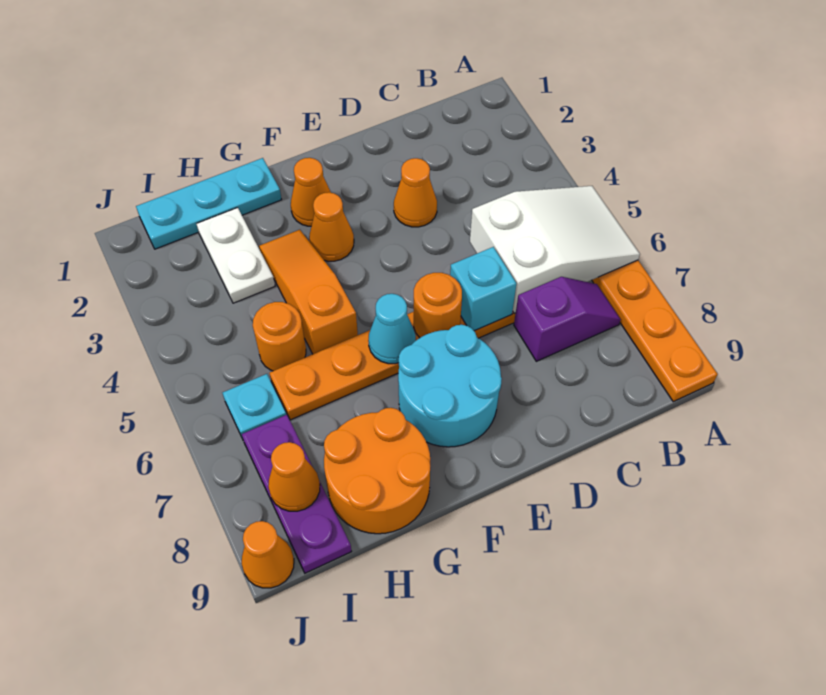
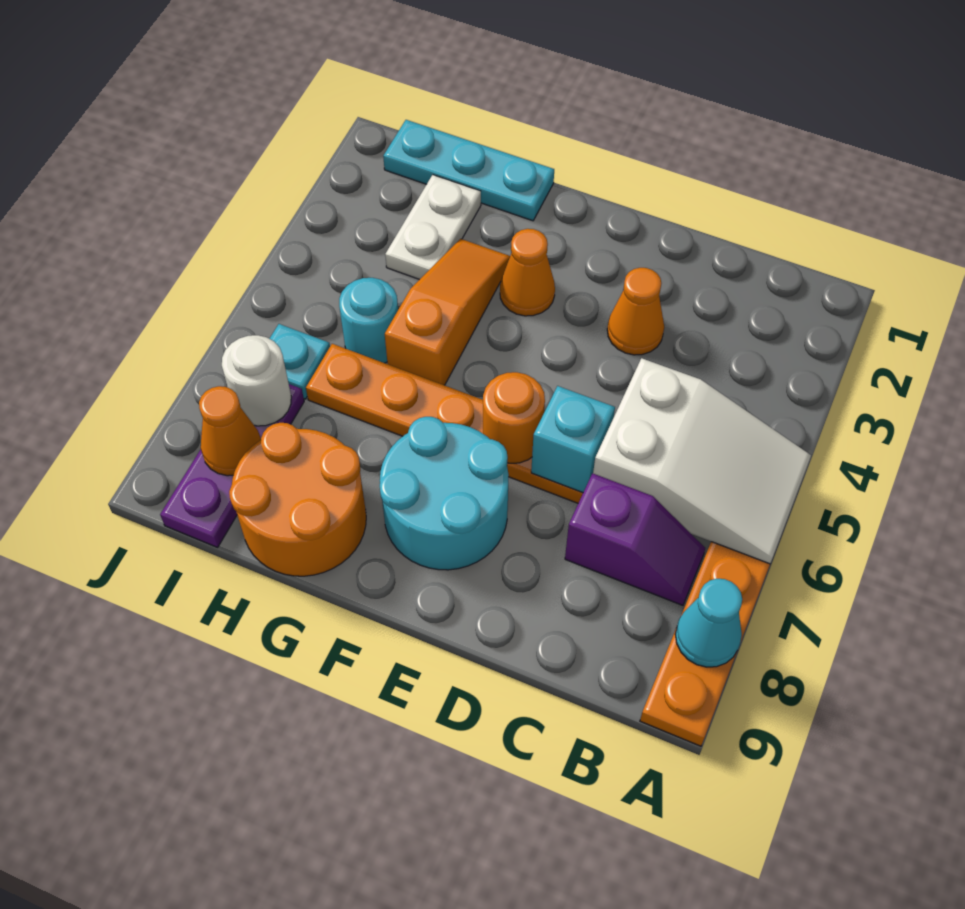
orange cone F2 level 1 -> none
cyan cone F6 level 2 -> cyan cone A8 level 2
orange round brick H5 level 1 -> cyan round brick H5 level 1
none -> white round brick I7 level 2
orange cone J9 level 1 -> none

